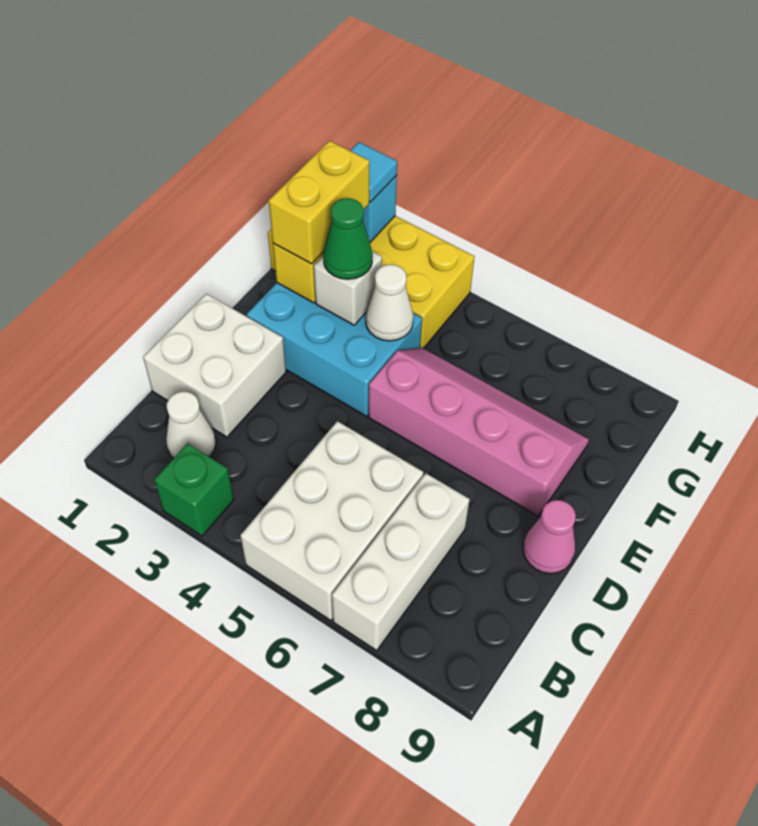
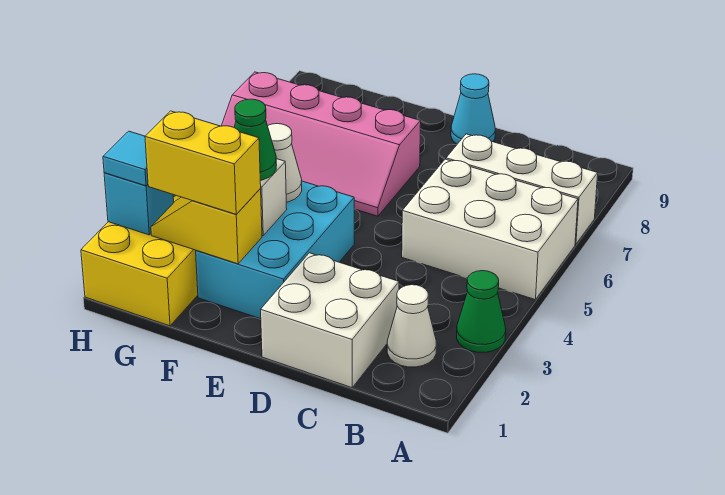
green brick A3 level 1 -> green cone A3 level 1
pink cone D9 level 1 -> cyan cone D9 level 1
pink slope E5:F8 level 1 top E -> pink slope E6:H7 level 1 top 7

